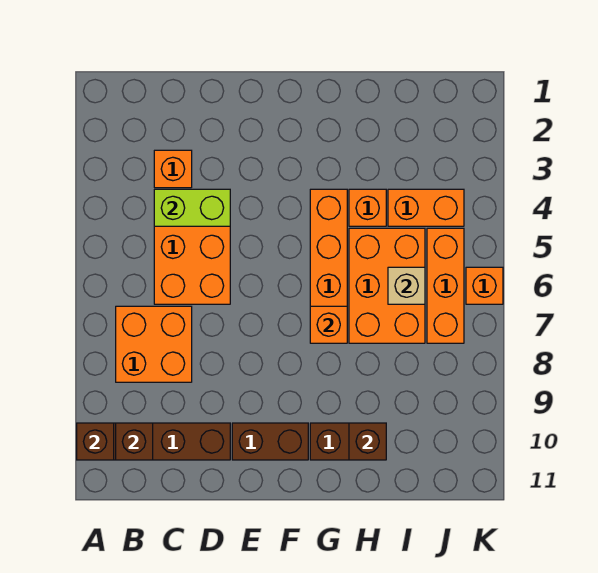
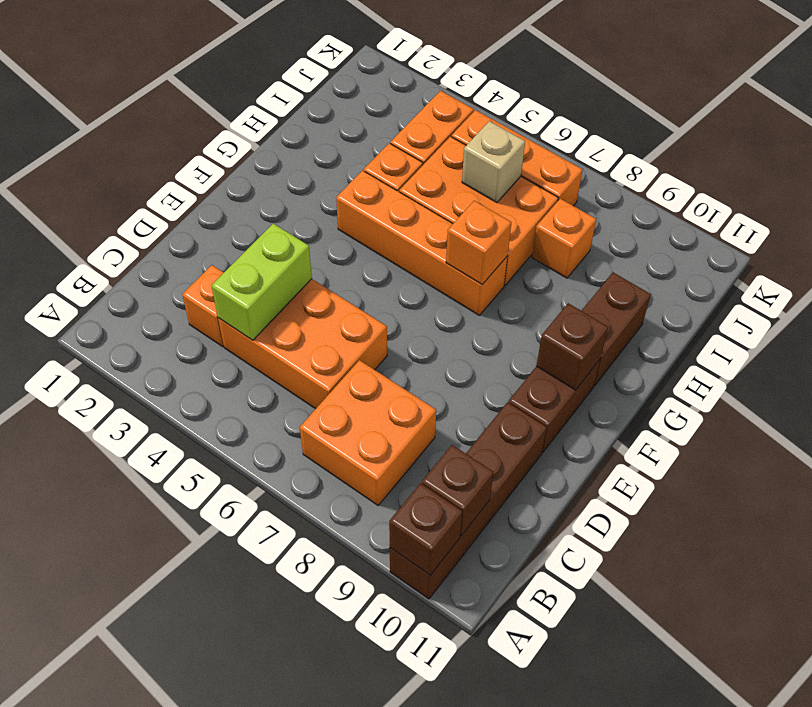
brown brick H10 level 2 -> brown brick F10 level 2
orange brick K6 level 1 -> orange brick I8 level 1

